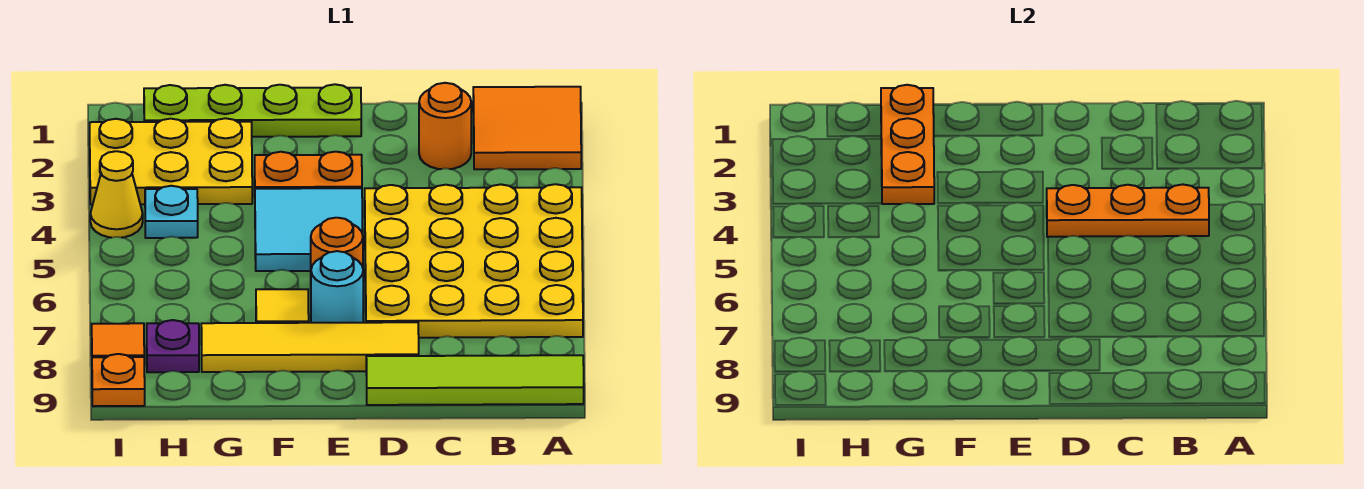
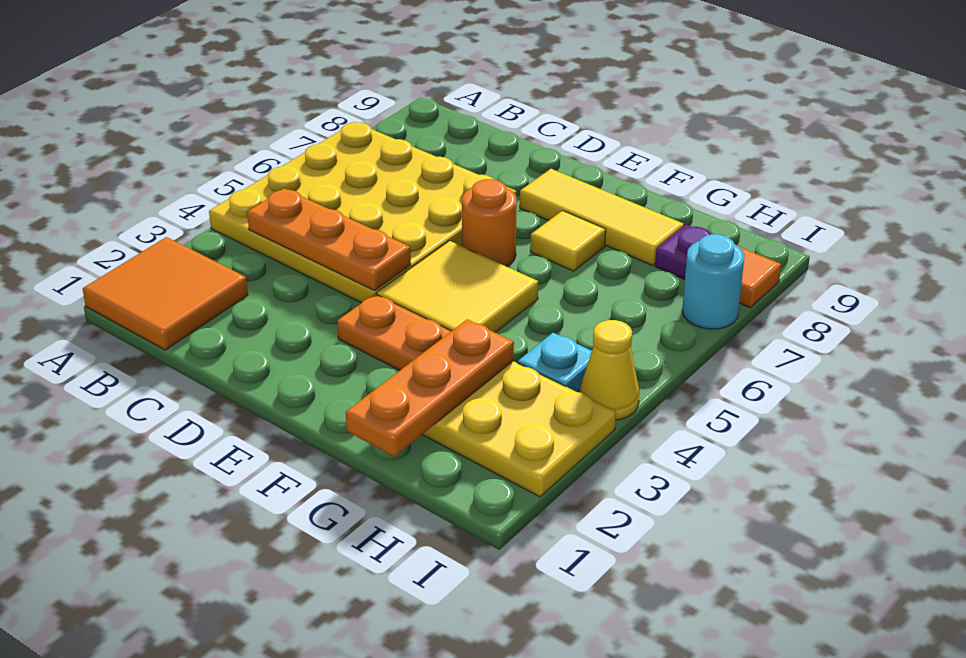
lime tile A9:D9 level 1 -> none
orange round brick C2 level 1 -> none
yellow tile D8:G8 level 1 -> yellow tile E8:G8 level 1
lime plate E1:H1 level 1 -> none
cyan tile E4:F5 level 1 -> yellow tile E4:F5 level 1
cyan round brick E7 level 1 -> cyan round brick I7 level 1
orange plate I9 level 1 -> none

